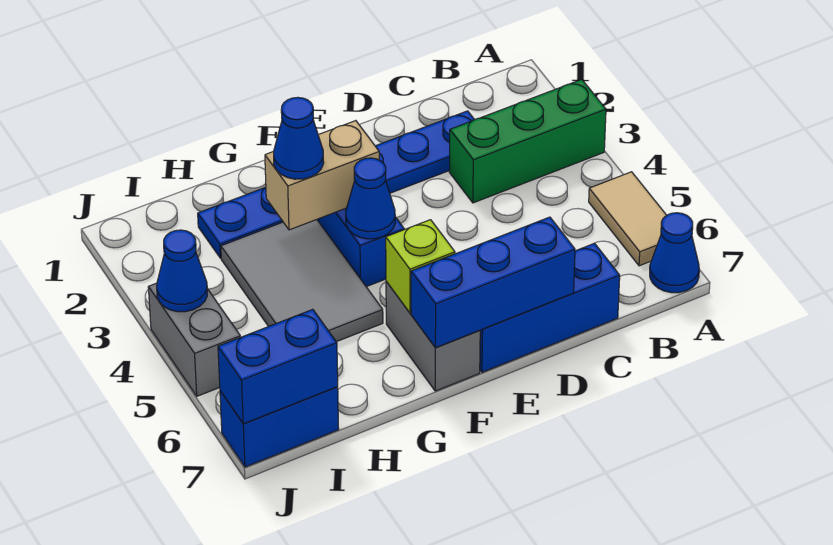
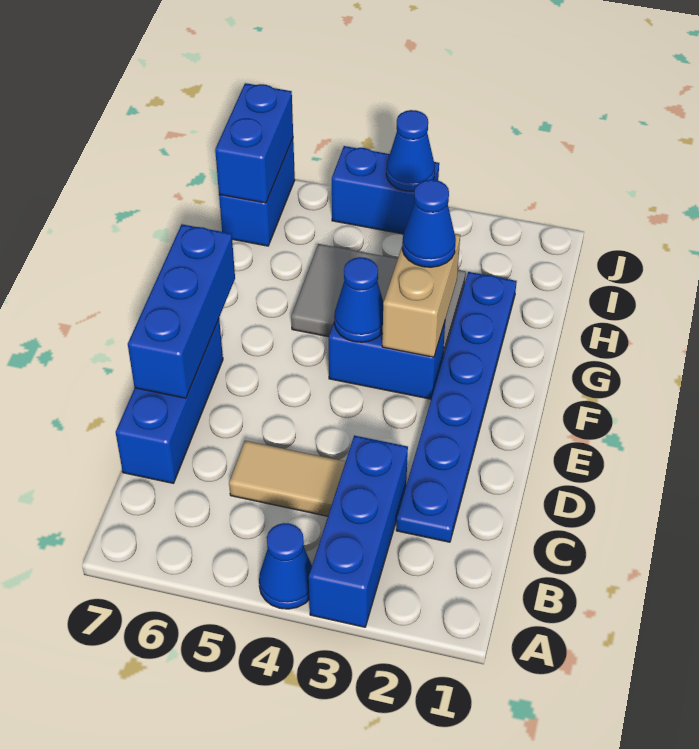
green brick A3:C3 level 1 -> blue brick A3:C3 level 1
tan tile A5:A6 level 1 -> tan tile C4:C5 level 1
blue cone A7 level 1 -> blue cone A4 level 1
grey brick F6:F7 level 1 -> none
lime brick F6 level 2 -> none
grey brick J4:J5 level 1 -> blue brick J4:J5 level 1

